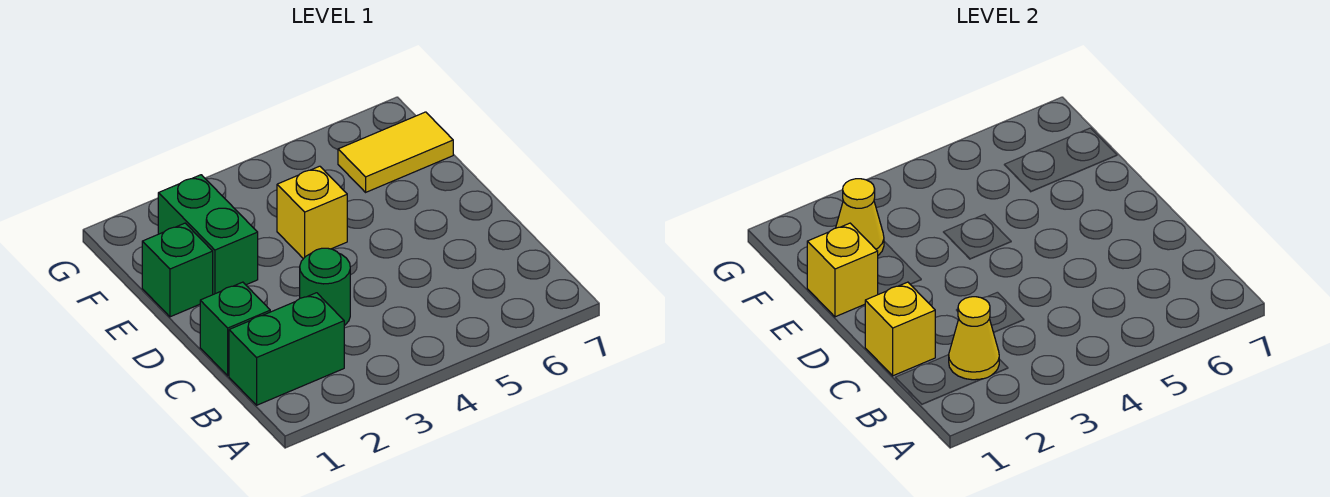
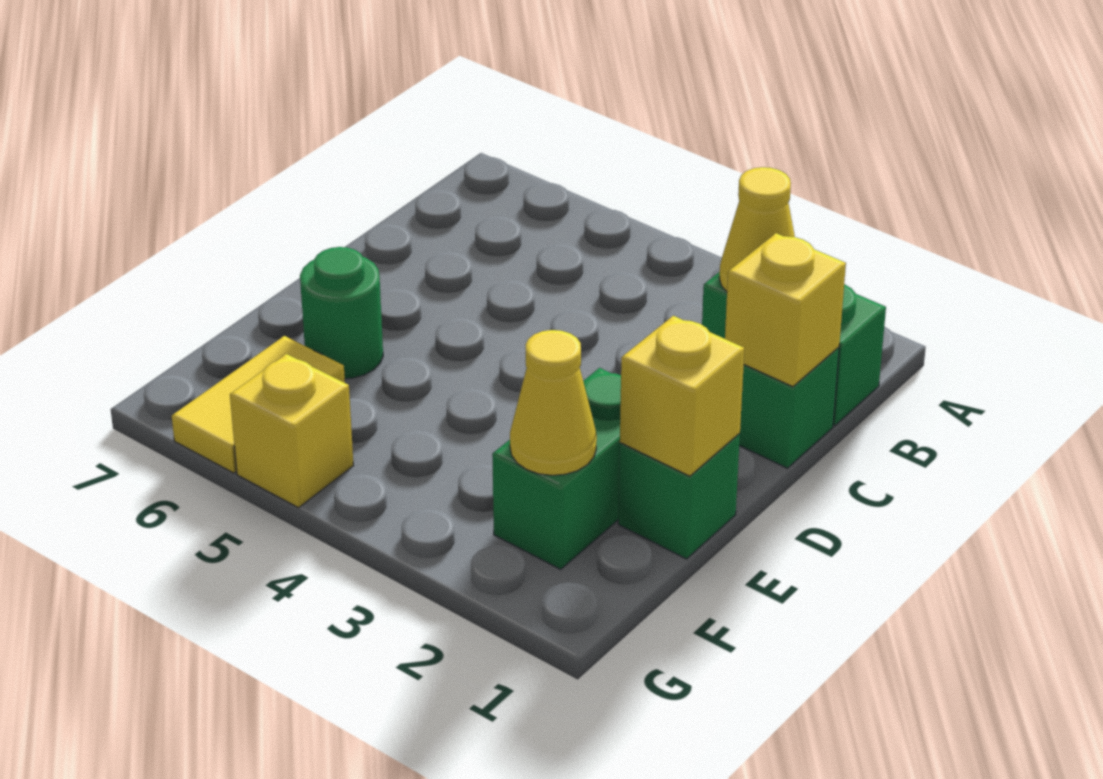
green round brick C3 level 1 -> green round brick E6 level 1
yellow brick E4 level 1 -> yellow brick G5 level 1
yellow tile F6:F7 level 1 -> yellow tile F6:G6 level 1

